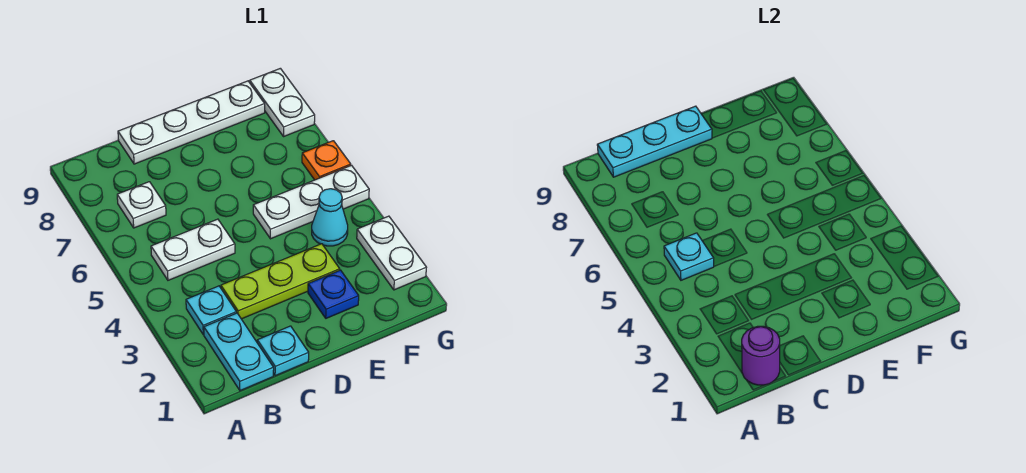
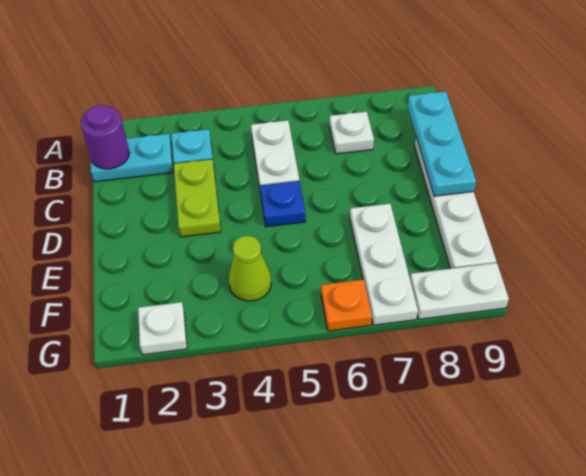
cyan plate B5 level 2 -> none
cyan plate C1 level 1 -> none
lime plate C3:E3 level 1 -> lime plate C3:D3 level 1
blue plate E2 level 1 -> blue plate D5 level 1
white plate E5:G5 level 1 -> white plate E7:G7 level 1
cyan cone F4 level 1 -> lime cone F4 level 1
white plate G2:G3 level 1 -> white plate G2 level 1

